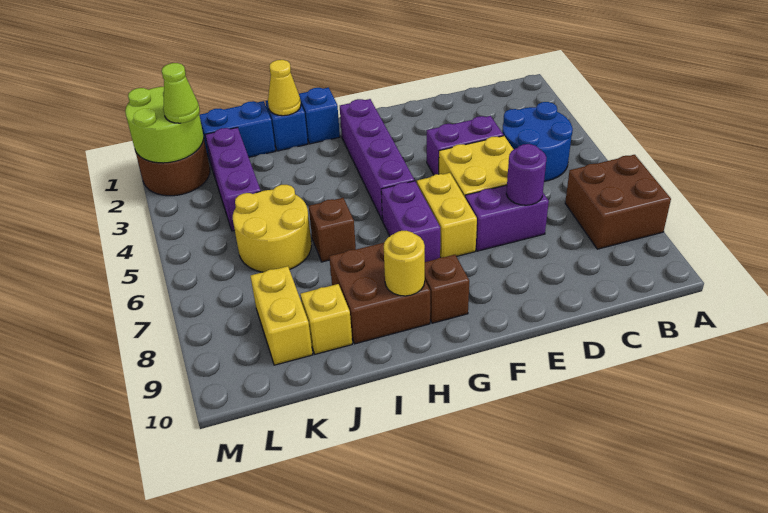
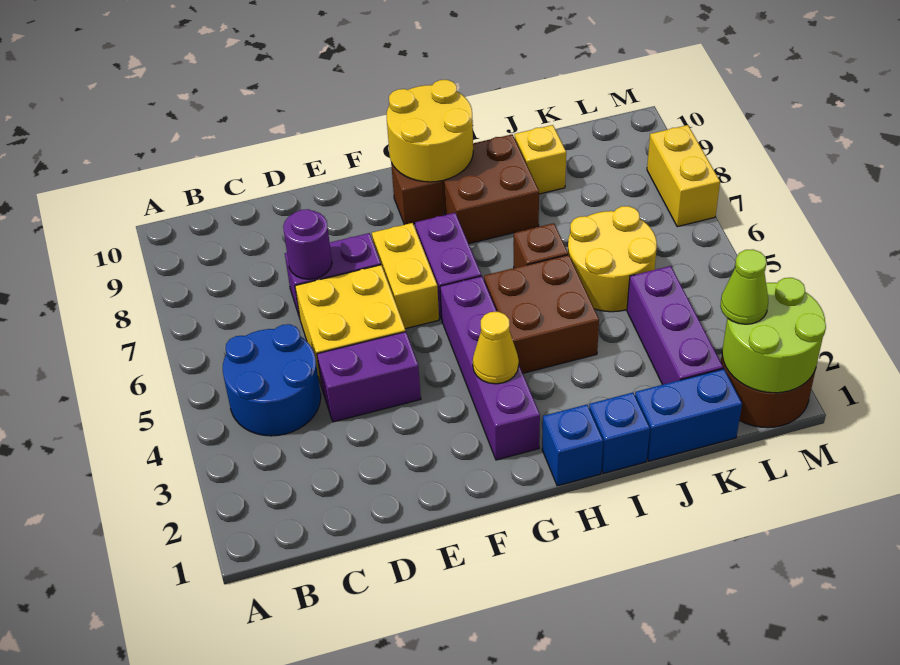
brown brick A7:B8 level 1 -> brown brick H4:I5 level 1
yellow round brick H9 level 2 -> yellow round brick G9:H10 level 2
yellow cone I1 level 2 -> yellow cone G3 level 2
yellow brick K8:K9 level 1 -> yellow brick M7:M8 level 1

